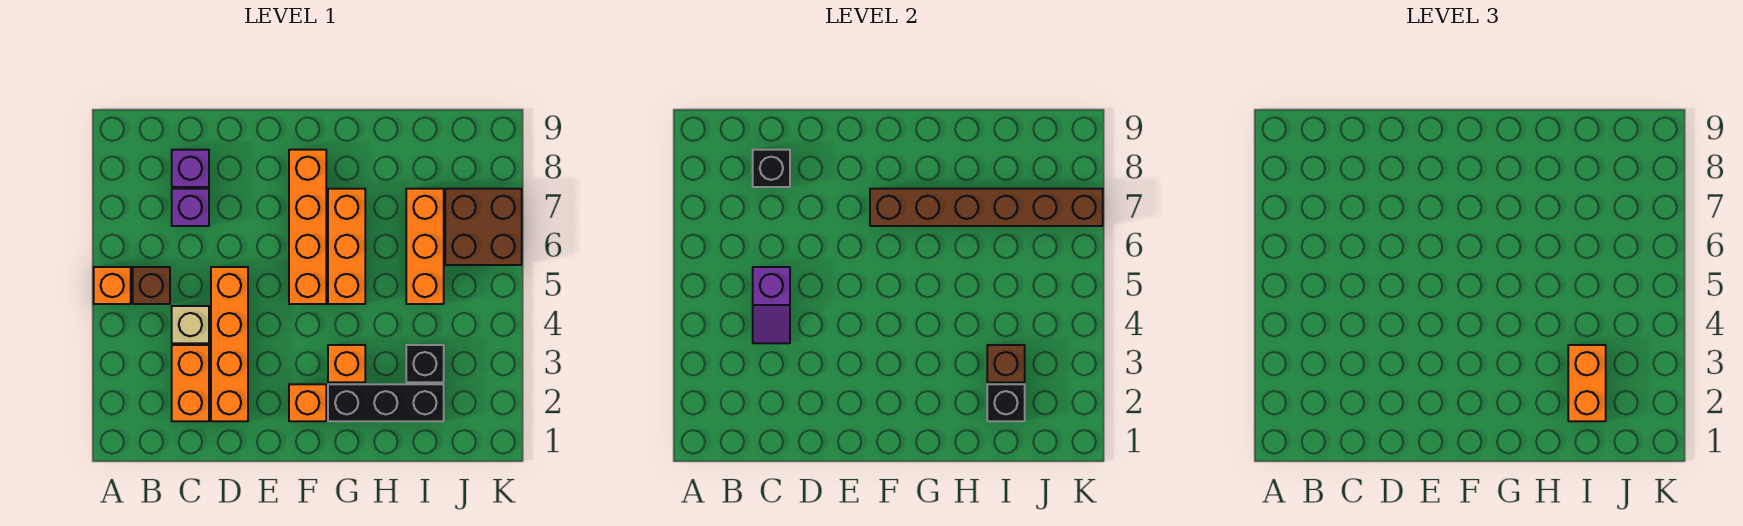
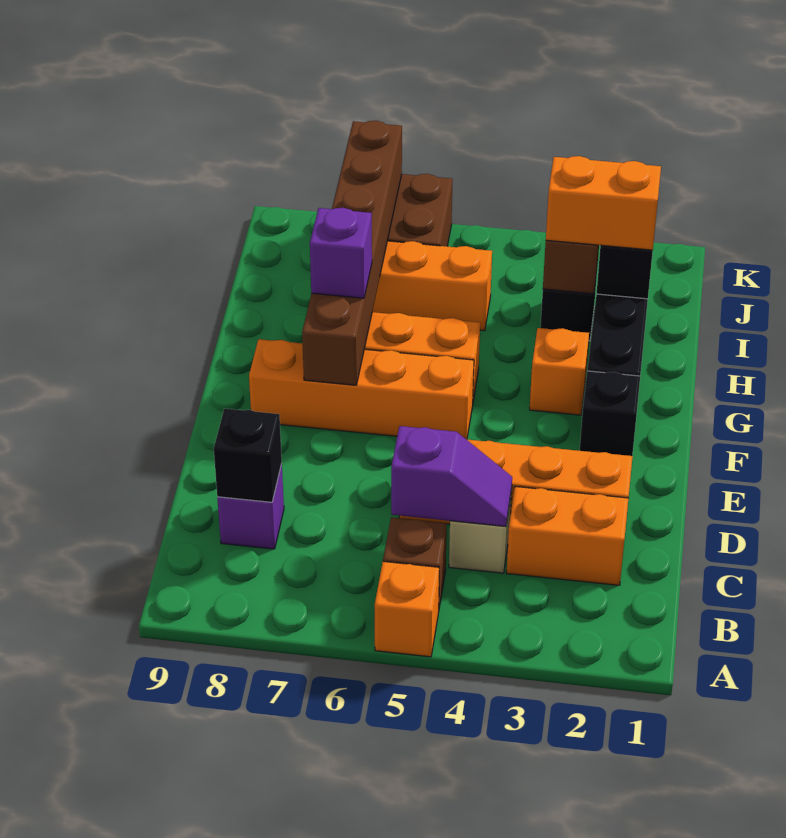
purple brick C7 level 1 -> purple brick G7 level 3
orange brick F2 level 1 -> black brick F2 level 1

